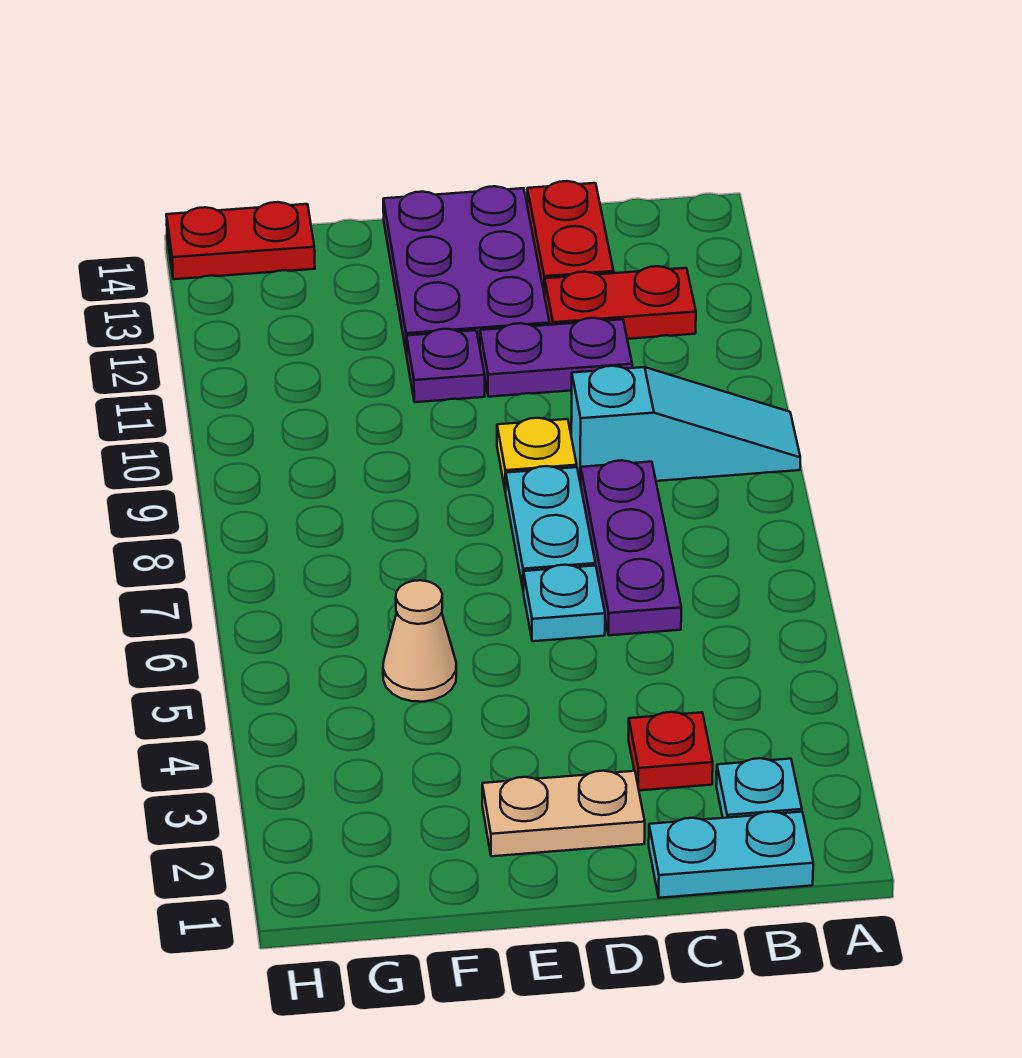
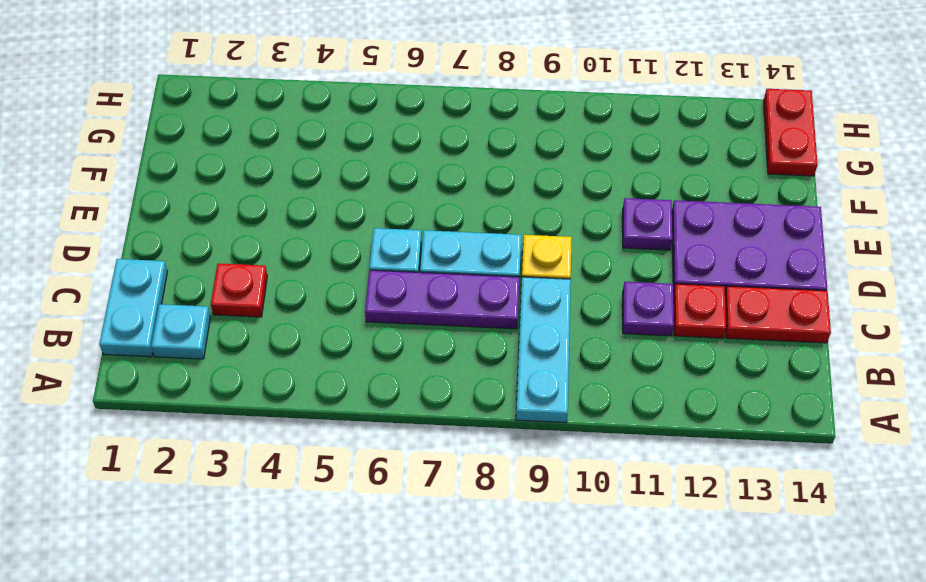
cyan slope A9:C9 level 1 top C -> cyan plate A9:C9 level 1
red plate B12:C12 level 1 -> red plate C12 level 1
purple plate C11:D11 level 1 -> purple plate C11 level 1
tan plate D2:E2 level 1 -> none
tan cone F5 level 1 -> none

